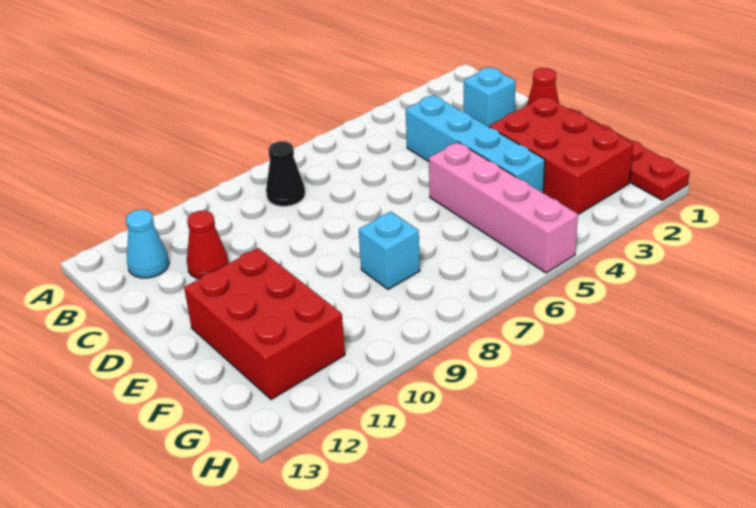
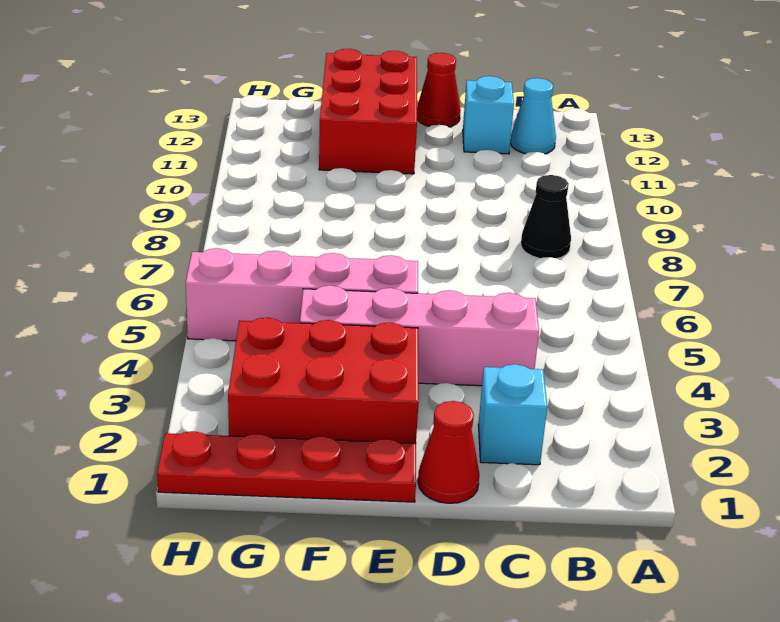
cyan brick C4:F4 level 1 -> pink brick C4:F4 level 1
red cone C11 level 1 -> red cone D13 level 1
red brick E11:G12 level 1 -> red brick E11:F13 level 1
cyan brick F8 level 1 -> cyan brick C12 level 1

